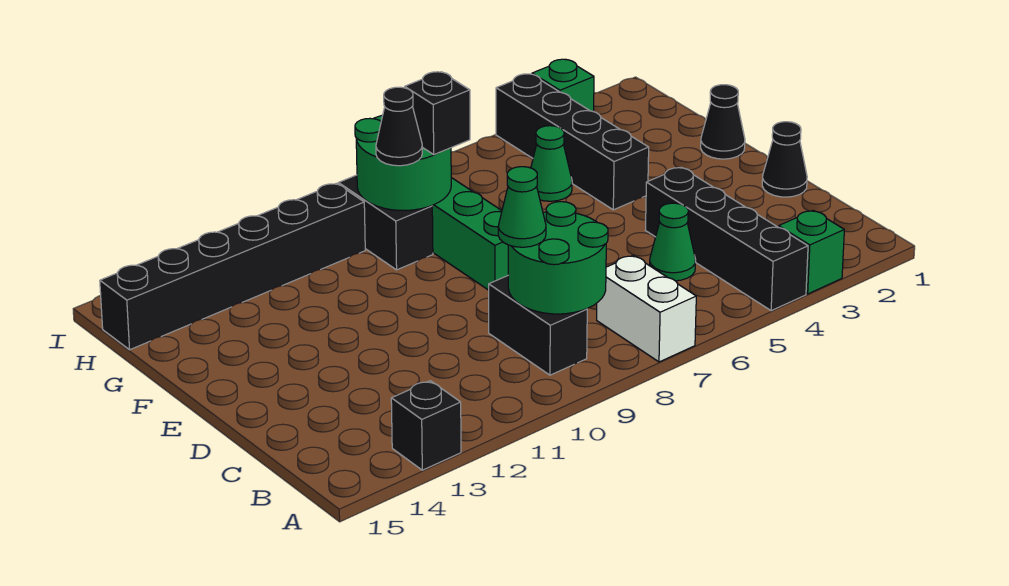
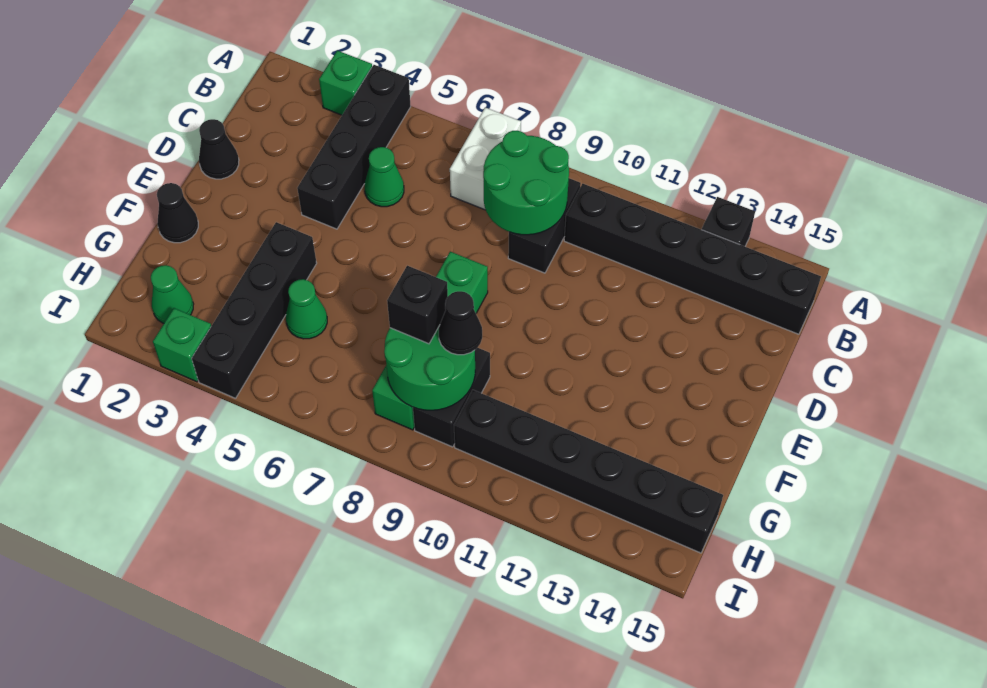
none -> black brick B10:B15 level 1
green cone C9 level 3 -> green cone H2 level 1

